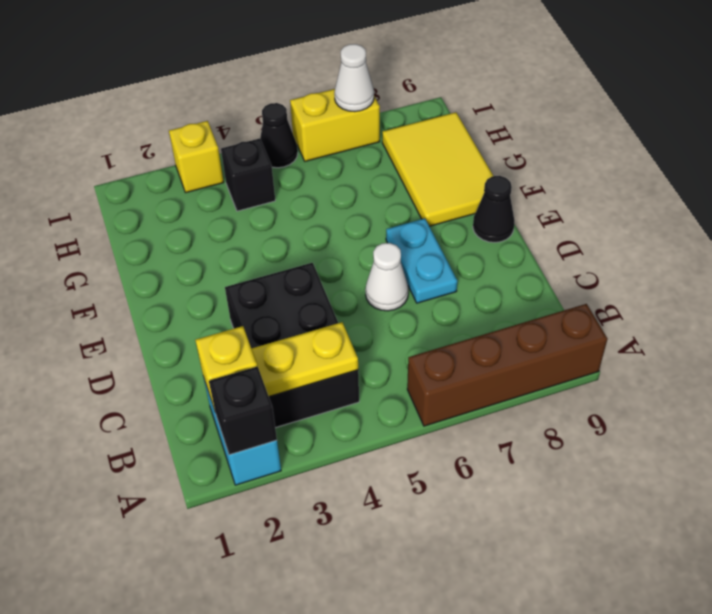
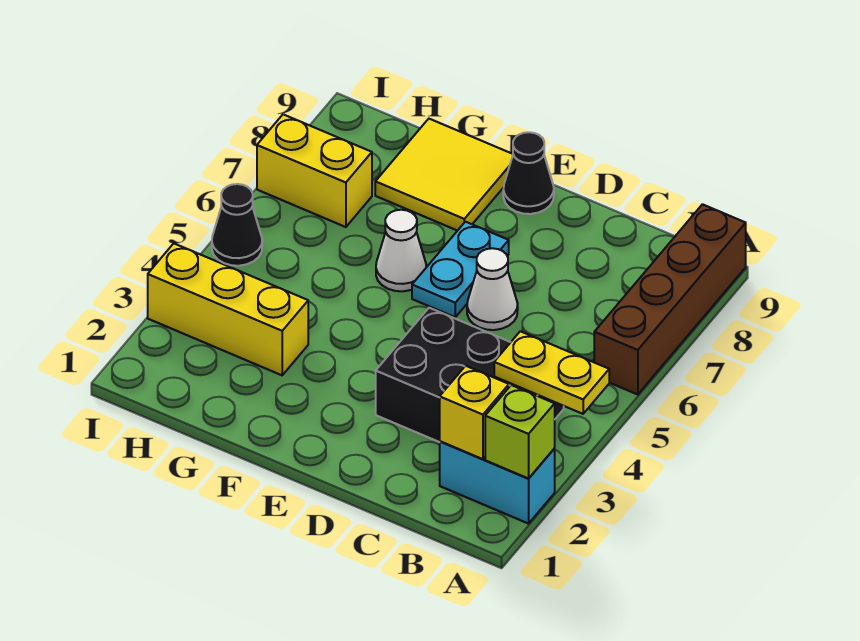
black brick A2 level 2 -> lime brick A2 level 2
yellow plate B3:B4 level 2 -> yellow plate A4:B4 level 2
cyan plate D7:E7 level 1 -> cyan plate E6:E7 level 1
yellow tile F8:H9 level 1 -> yellow tile F8:G9 level 1
black brick H4 level 1 -> none
yellow brick I3 level 1 -> yellow brick G3:I3 level 1
yellow brick I6:I7 level 1 -> yellow brick H7:I7 level 1
white cone I7 level 2 -> white cone F6 level 1

